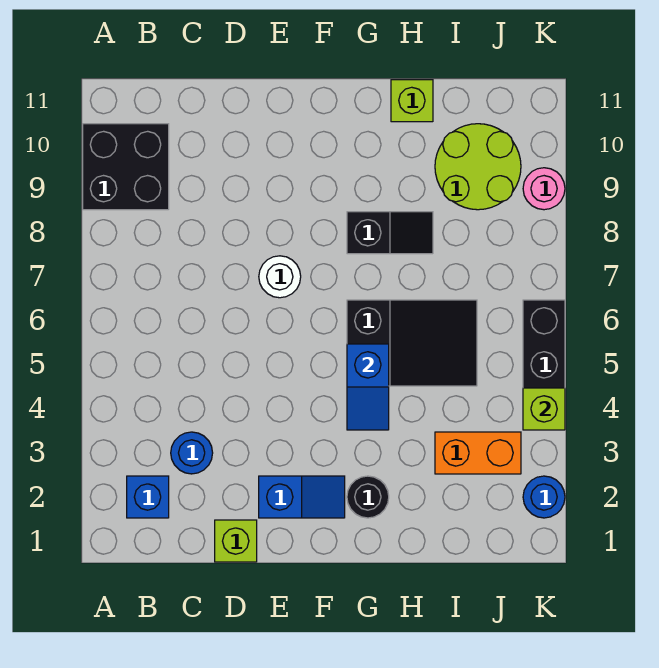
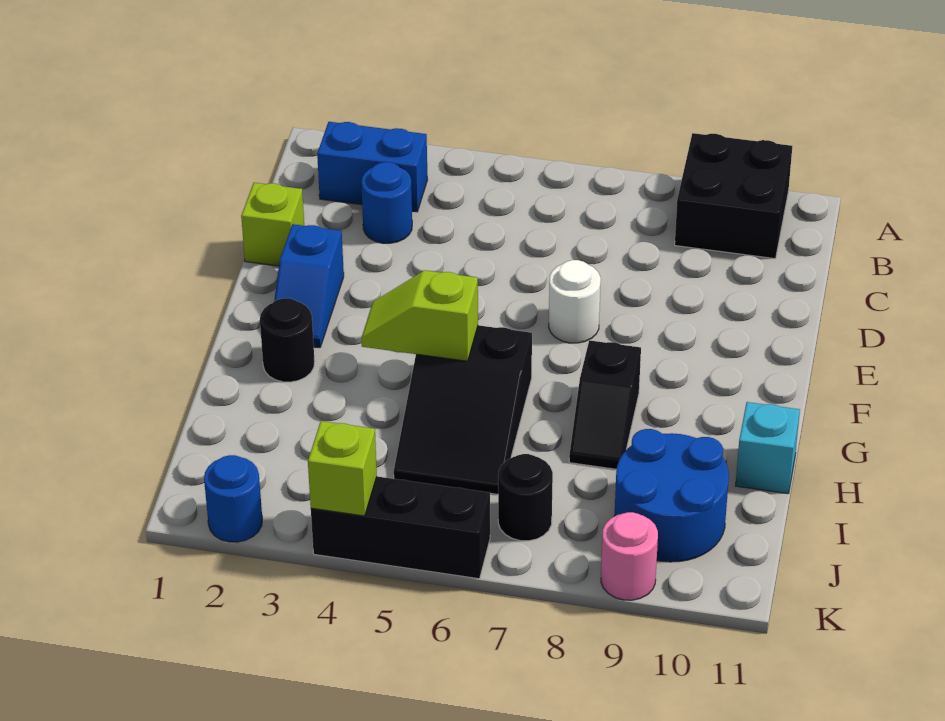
blue brick B2 level 1 -> blue brick B2:B3 level 1
blue slope G4:G5 level 2 top 5 -> lime slope G4:G5 level 2 top 5
lime brick H11 level 1 -> cyan brick H11 level 1
orange brick I3:J3 level 1 -> none
lime round brick I9:J10 level 1 -> blue round brick I9:J10 level 1
none -> black round brick J7 level 1

